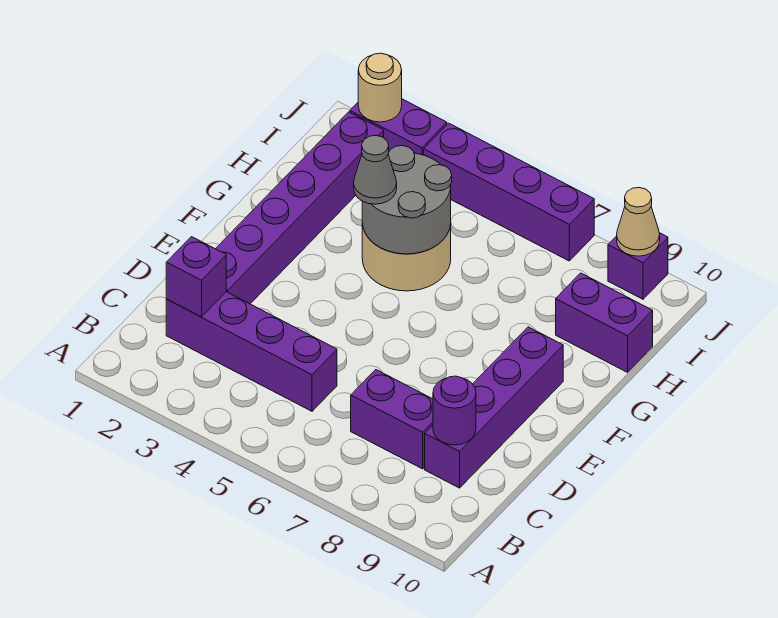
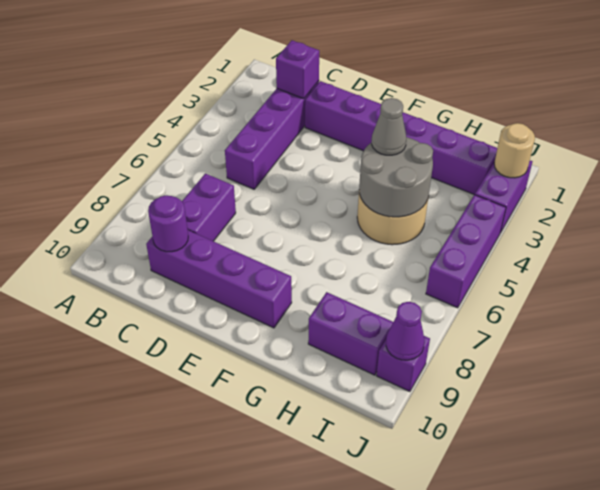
purple brick H9:H10 level 1 -> purple brick H9:I9 level 1
purple brick J4:J7 level 1 -> purple brick J4:J6 level 1
tan cone J9 level 2 -> purple cone J9 level 2

